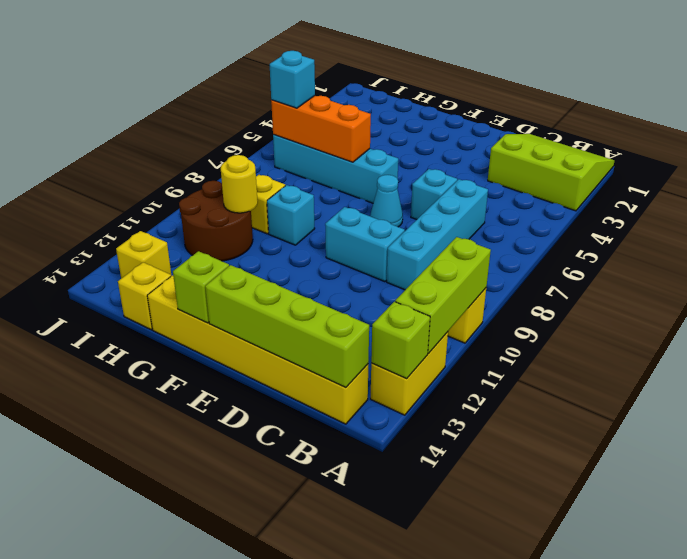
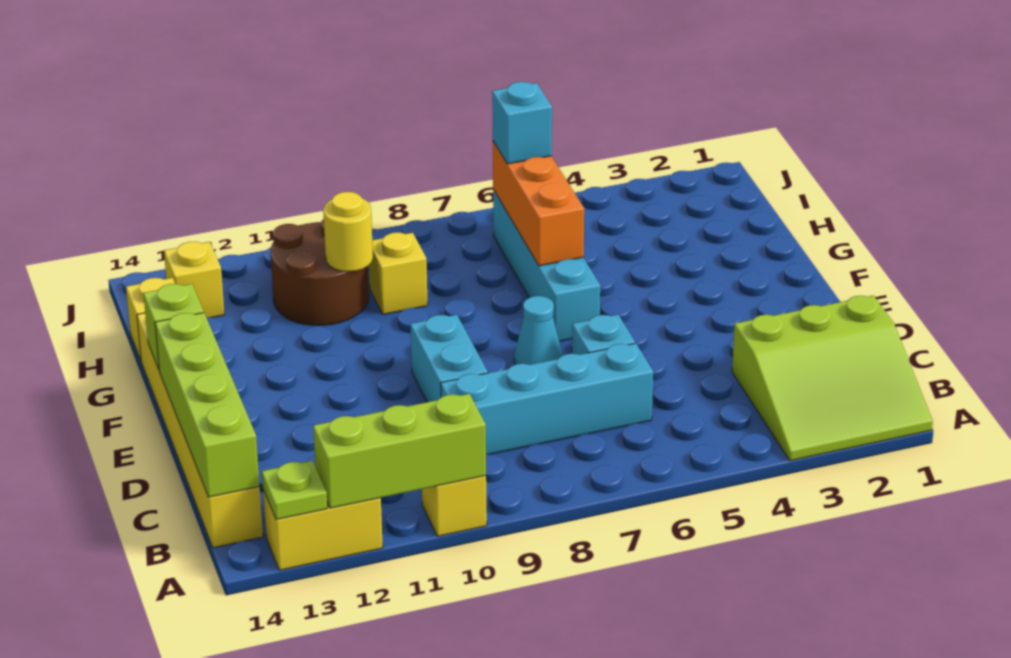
lime slope A1:C3 level 1 top 3 -> lime slope A1:C3 level 1 top C
lime brick A13 level 2 -> lime plate A13 level 2
cyan brick G9 level 1 -> none

